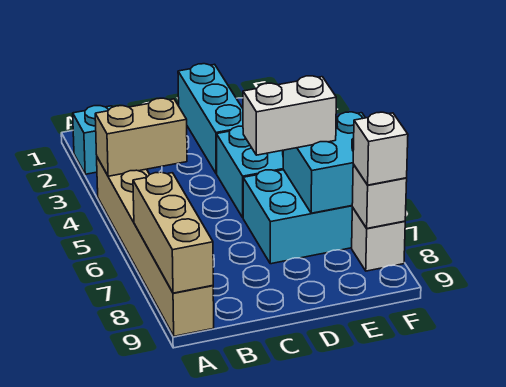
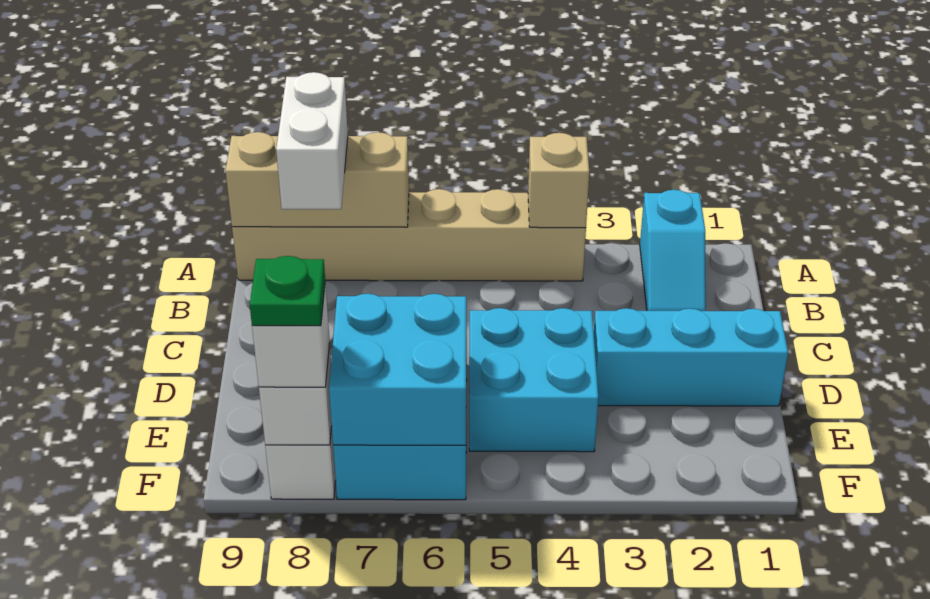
tan brick A4:B4 level 2 -> tan brick A4 level 2
white brick D6:E6 level 3 -> white brick A8:B8 level 3
none -> green plate F8 level 4

